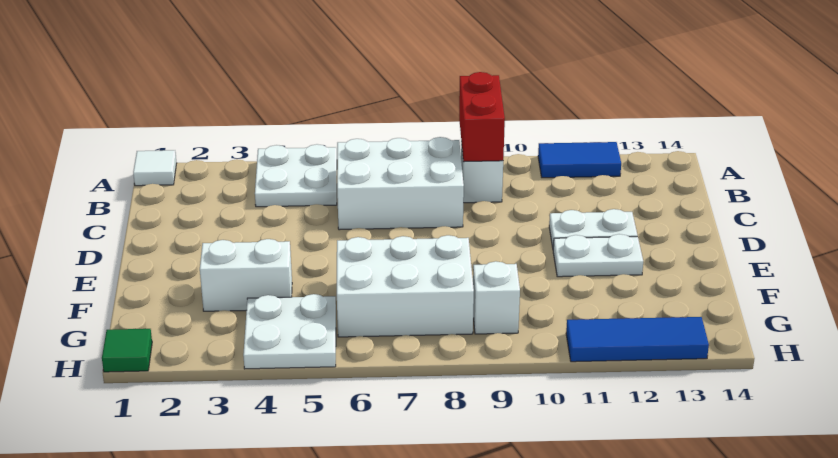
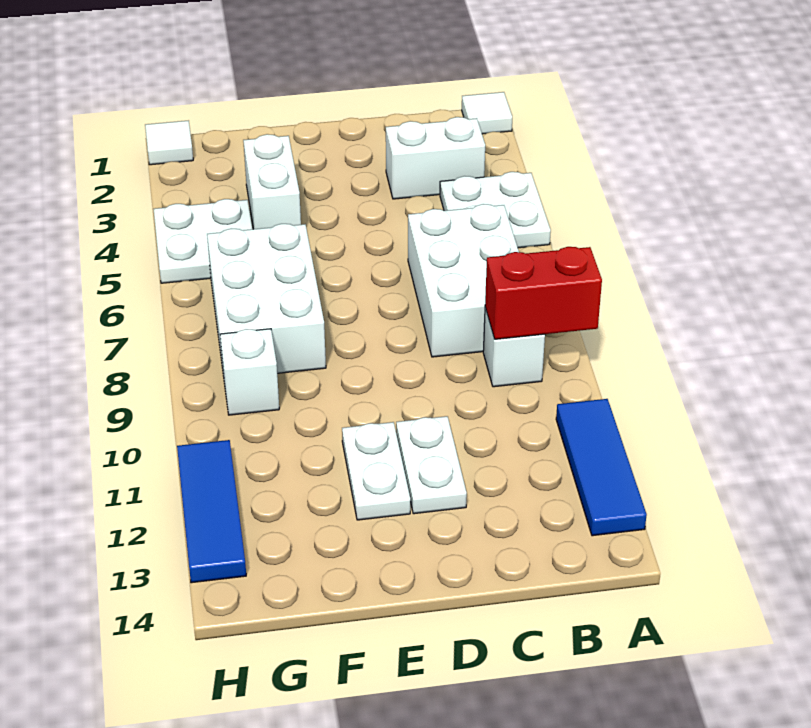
blue tile A11:A12 level 1 -> blue tile A11:A13 level 1
none -> white brick B3:C3 level 1
green tile H1 level 1 -> white tile H1 level 1

